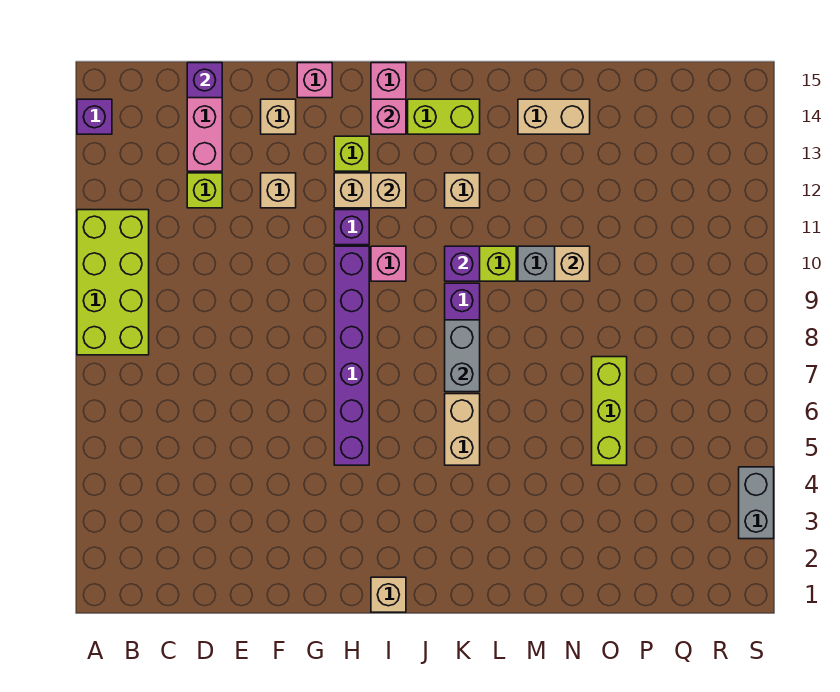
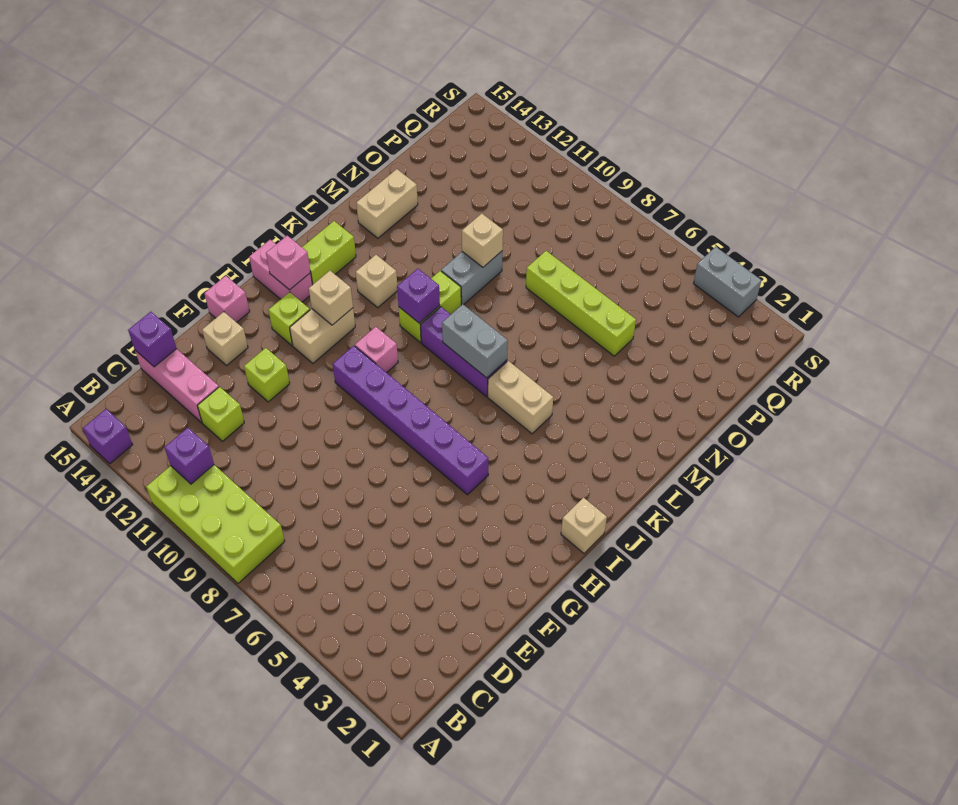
tan brick F12 level 1 -> lime brick F12 level 1
purple brick H11 level 1 -> purple brick B11 level 2
lime brick O5:O7 level 1 -> lime brick O5:O8 level 1

